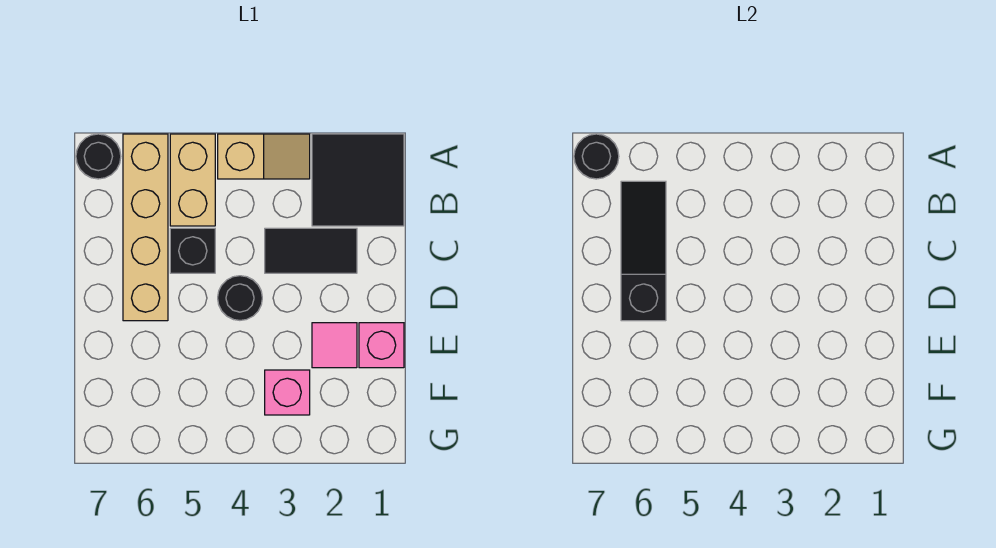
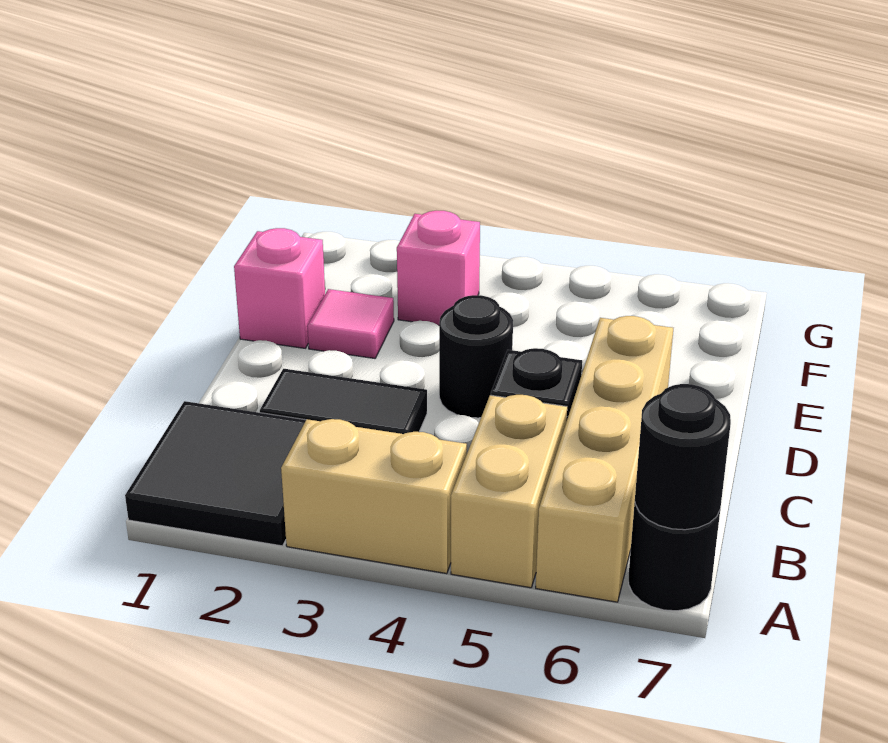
tan slope A3:A4 level 1 top 4 -> tan brick A3:A4 level 1
black slope B6:D6 level 2 top D -> none

